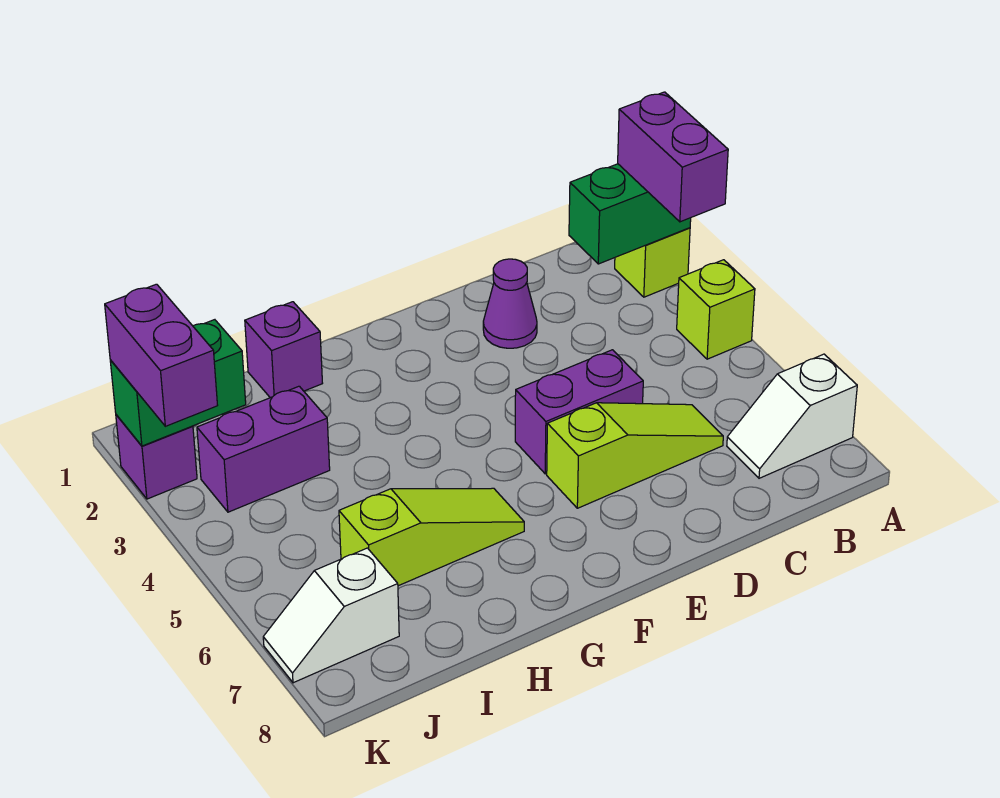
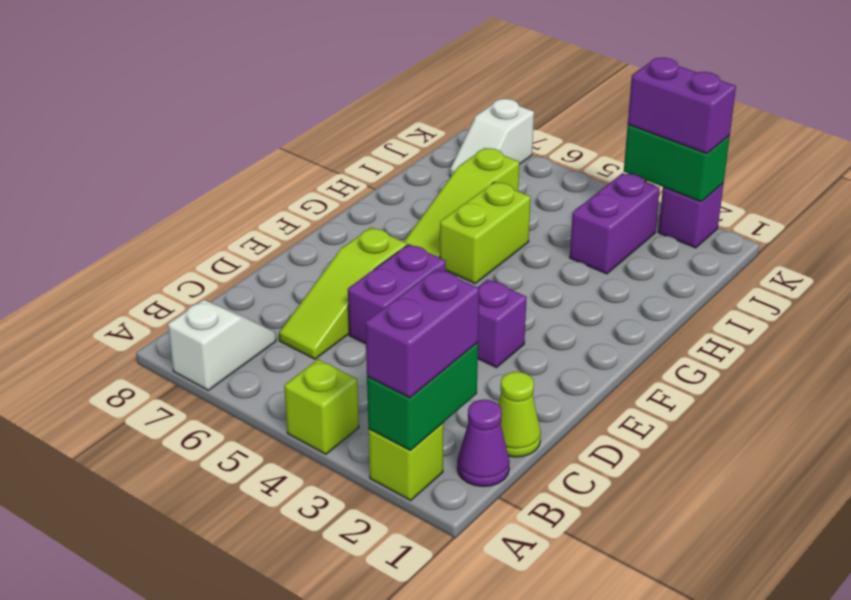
purple brick A2:A3 level 3 -> purple brick A2:B2 level 3
none -> lime cone C1 level 1
purple cone D2 level 1 -> purple cone B1 level 1
none -> lime brick G5:H5 level 1
purple brick H1 level 1 -> purple brick E3 level 1
green brick J2:K2 level 2 -> green brick K2:K3 level 2
white slope J7:K7 level 1 top J -> white slope J7:K7 level 1 top K

